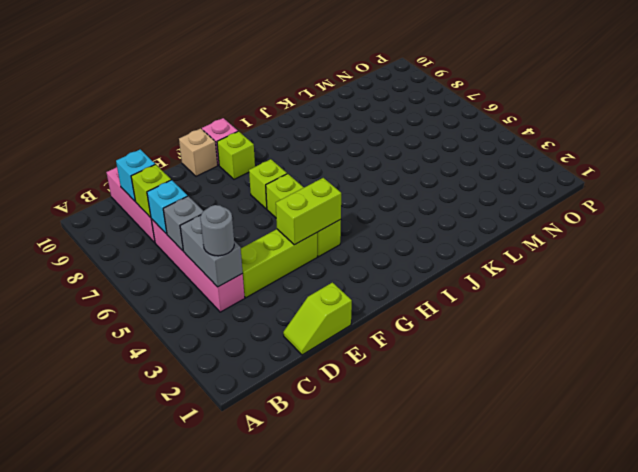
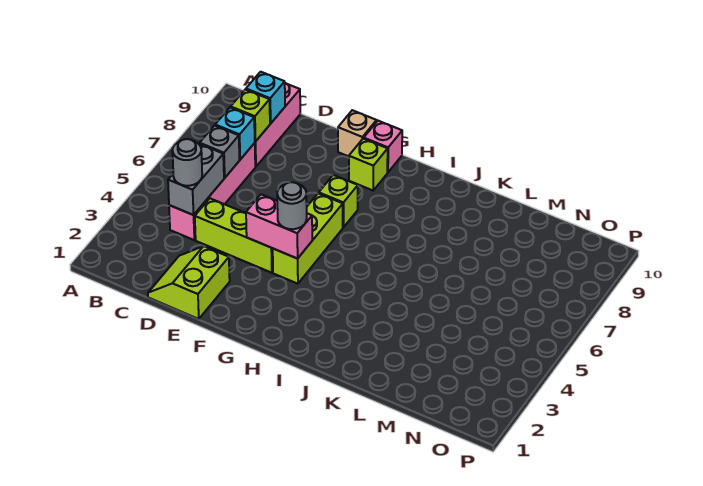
lime slope D1:E1 level 1 top E -> lime slope D1:E2 level 1 top E
lime brick F4:G4 level 2 -> pink brick F4:G4 level 2
none -> grey round brick G4 level 3

